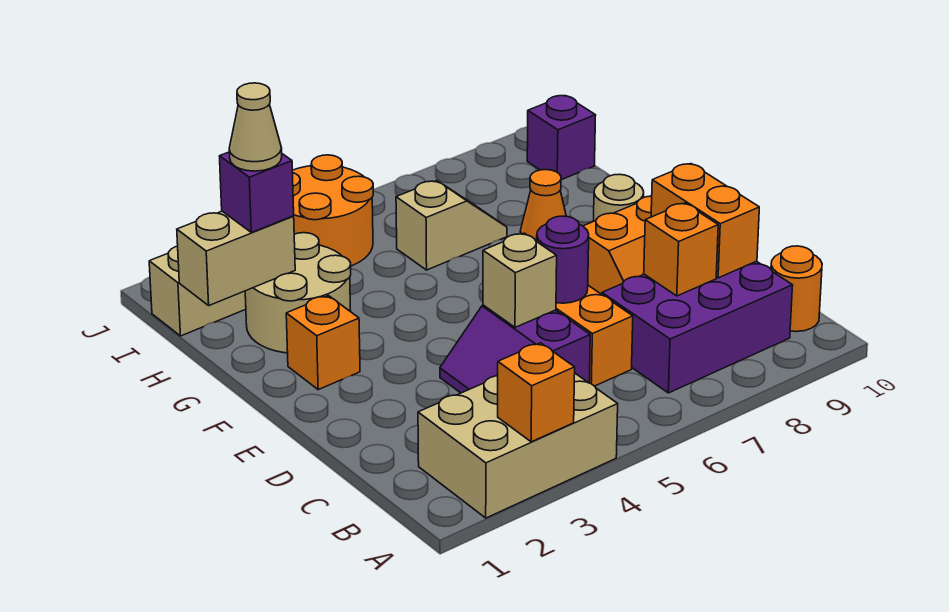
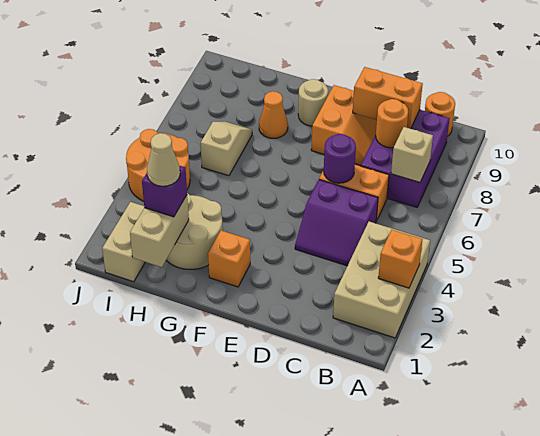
orange brick C8 level 2 -> orange round brick C8 level 2
tan brick D5 level 2 -> tan brick B7 level 2
purple brick I10 level 1 -> none

